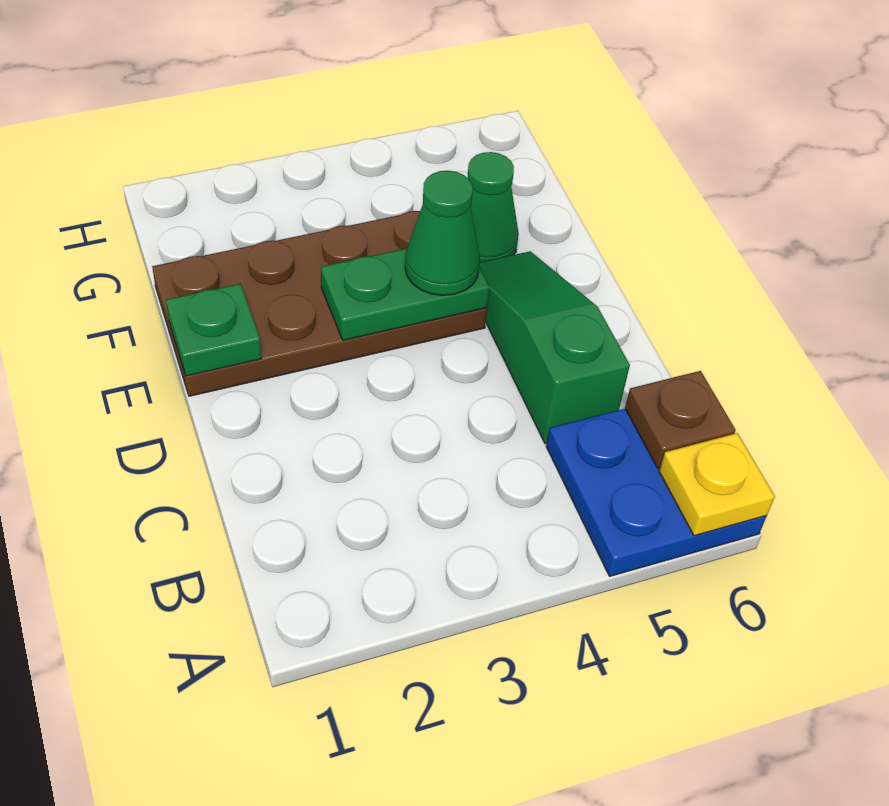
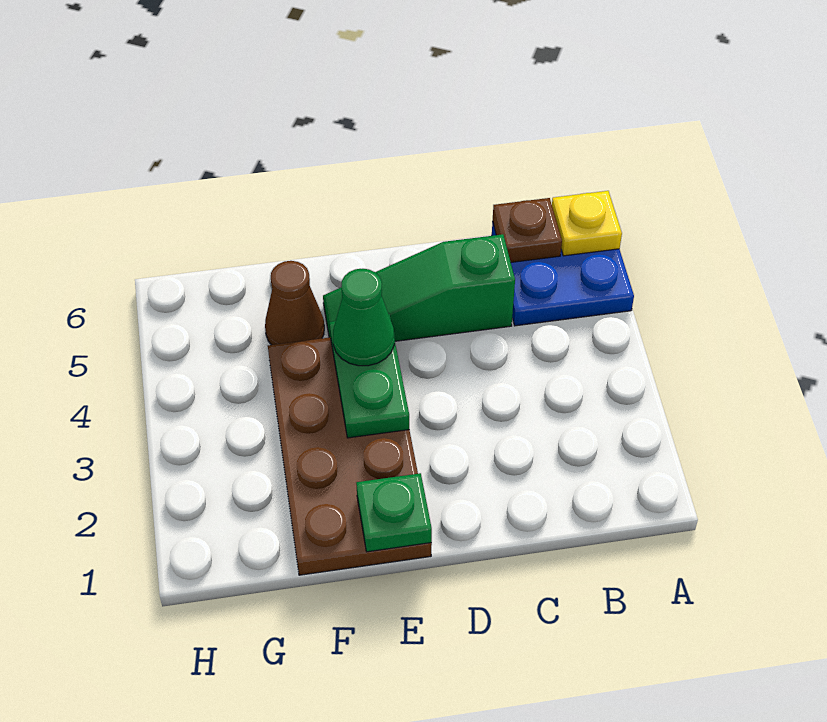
green cone F5 level 1 -> brown cone F5 level 1

